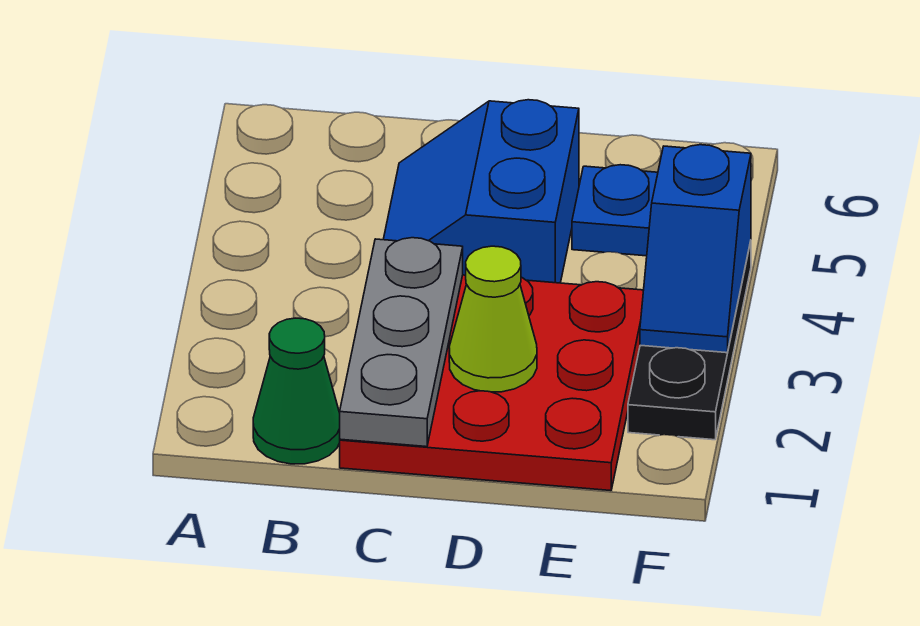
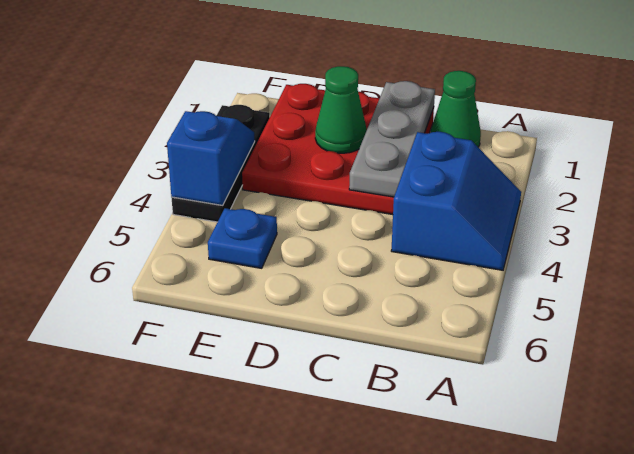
blue slope C4:D5 level 1 top D -> blue slope A3:B4 level 1 top B
lime cone D2 level 2 -> green cone D2 level 2

